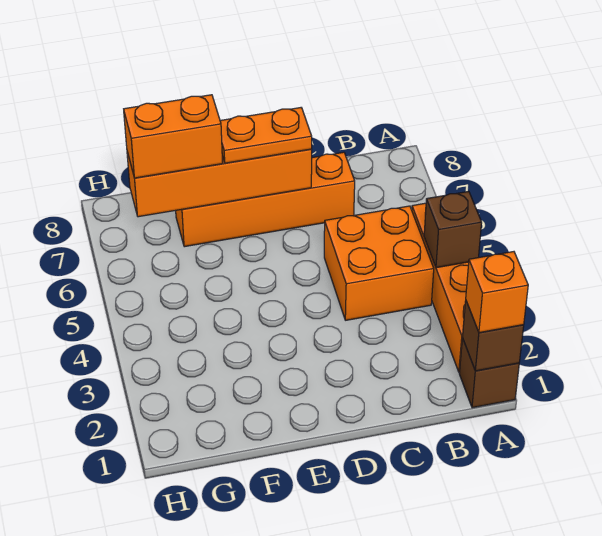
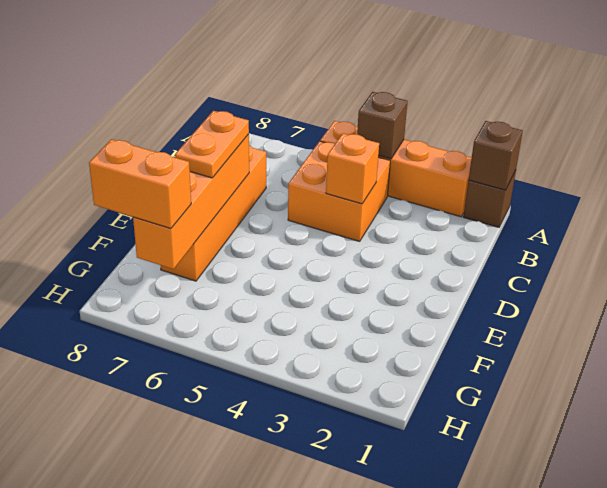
orange brick A1 level 3 -> orange brick C4 level 2
orange brick F7:G7 level 3 -> orange brick G7:G8 level 3

